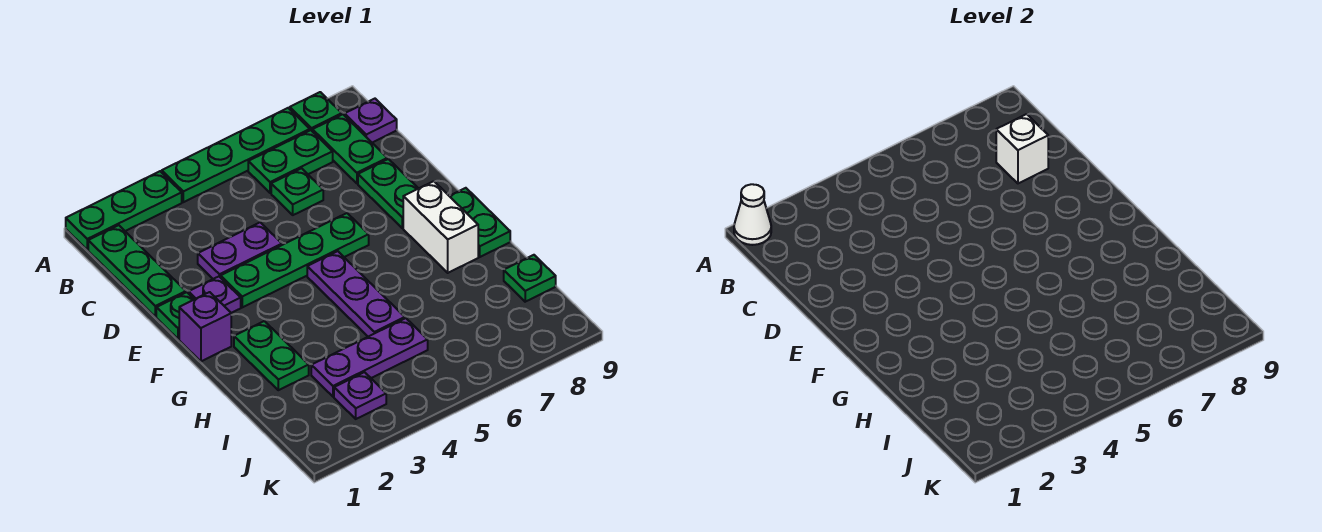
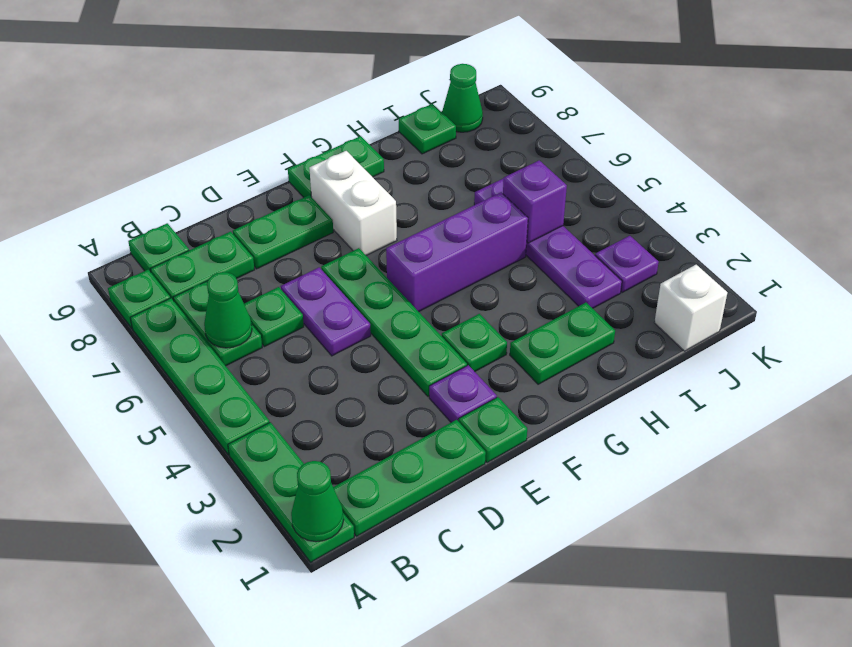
white cone A1 level 2 -> green cone A1 level 2
none -> green cone B6 level 2
purple plate B9 level 1 -> green plate B9 level 1
white brick C8 level 2 -> white brick J1 level 1
purple plate D3:D4 level 1 -> purple plate D5:D6 level 1
purple brick F1 level 1 -> purple brick I5 level 2
none -> green plate F3 level 1
purple plate F5:H5 level 1 -> purple brick F5:H5 level 1
white brick F8:G8 level 1 -> white brick F7:F8 level 1
purple plate I3:I5 level 1 -> purple plate I3:I6 level 1
none -> green cone J9 level 1

